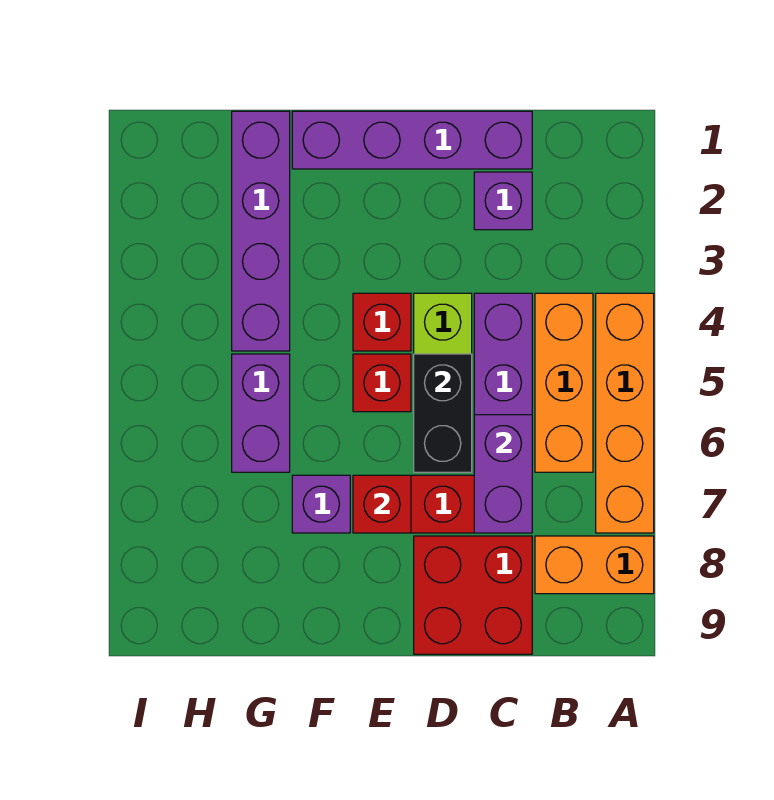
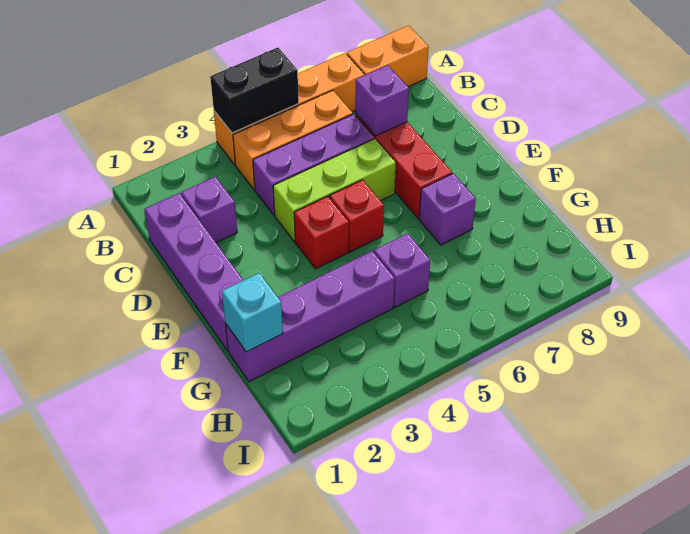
orange brick A8:B8 level 1 -> orange brick A8:A9 level 1
purple brick C6:C7 level 2 -> purple brick C7 level 2
red brick C8:D9 level 1 -> none
black brick D5:D6 level 2 -> black brick A4:A5 level 2
red brick E7 level 2 -> none
none -> cyan brick G1 level 2
purple brick G5:G6 level 1 -> purple brick G5 level 1

